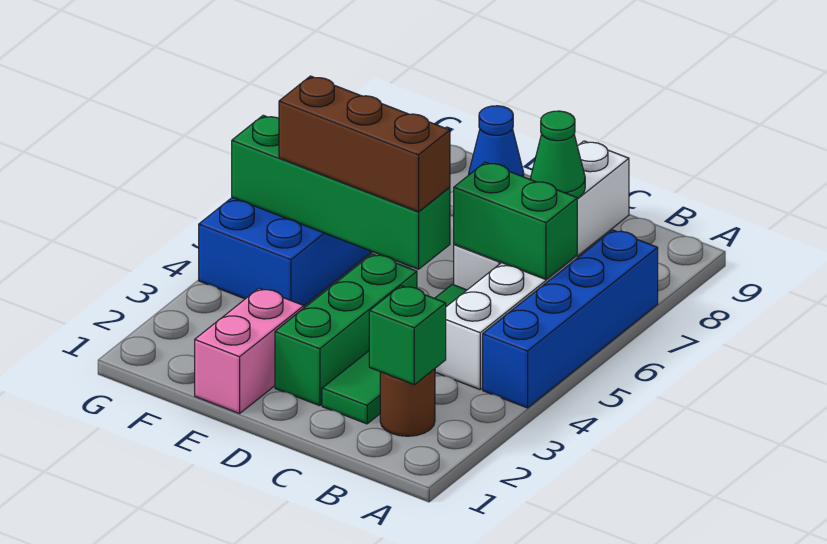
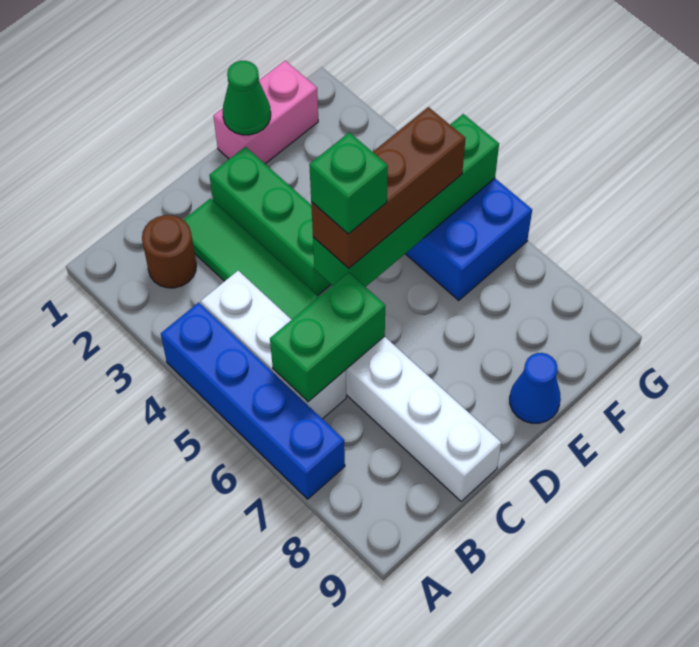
green brick B2 level 2 -> green brick D5 level 4
green cone C8 level 2 -> green cone E1 level 2
pink brick E1:E2 level 1 -> pink brick E1:F1 level 1

